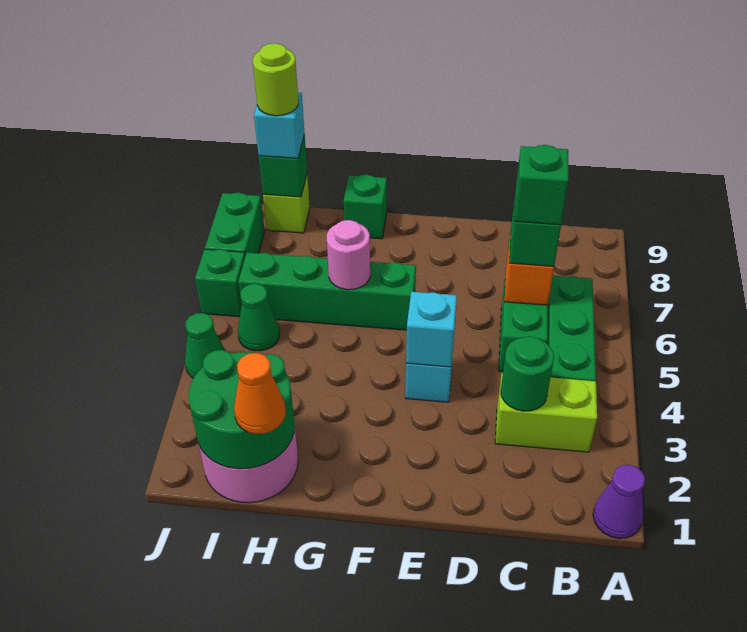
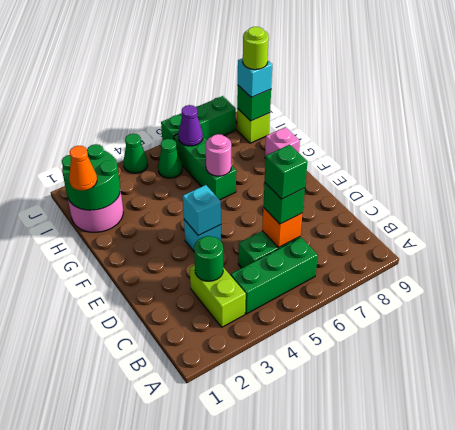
purple cone A1 level 1 -> purple cone I6 level 2
green brick F6:I6 level 1 -> green brick G6:I6 level 1
green brick G9 level 1 -> pink brick G9 level 1

